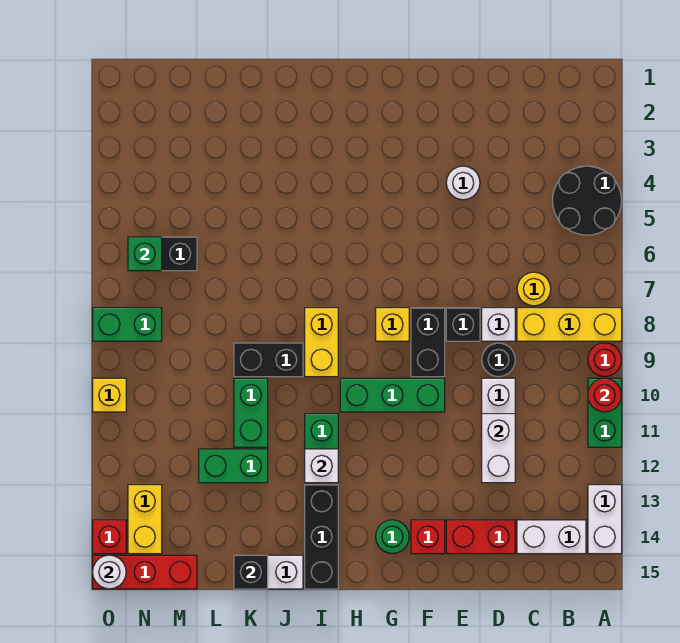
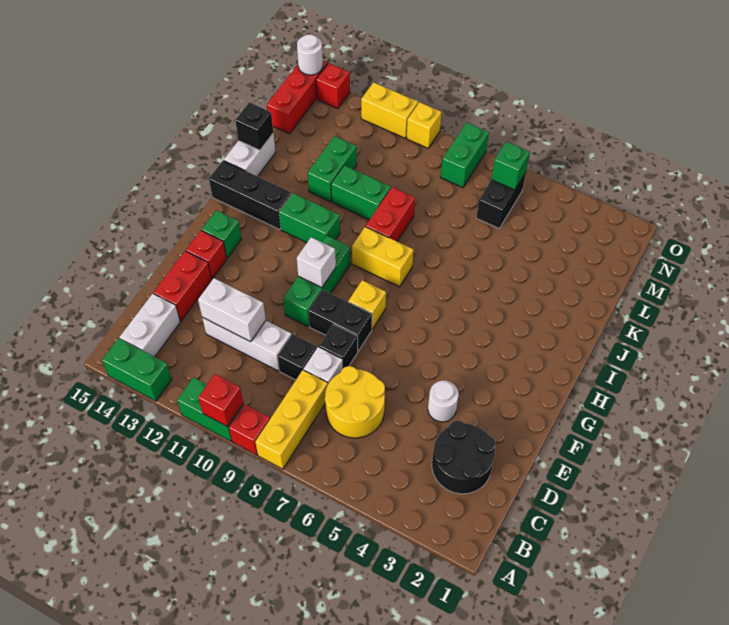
black round brick A4:B5 level 1 -> black round brick C2:D3 level 1
red round brick A9 level 1 -> red brick A9 level 1
red round brick A10 level 2 -> red brick A10 level 2
white brick A13:A14 level 1 -> green brick A13:A14 level 1
yellow round brick C7 level 1 -> yellow round brick C6:D7 level 1
black round brick D9 level 1 -> black brick D9 level 1
green round brick G14 level 1 -> green brick G14 level 1
white brick I12 level 2 -> white brick G10 level 2
black brick J9:K9 level 1 -> red brick J9:K9 level 1
yellow brick N13:N14 level 1 -> yellow brick O11:O12 level 1

